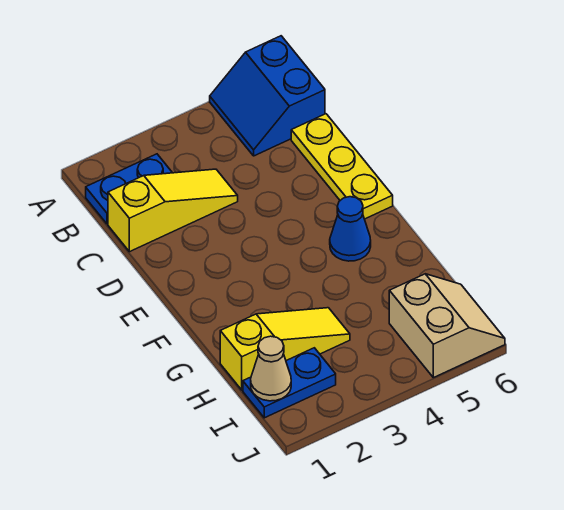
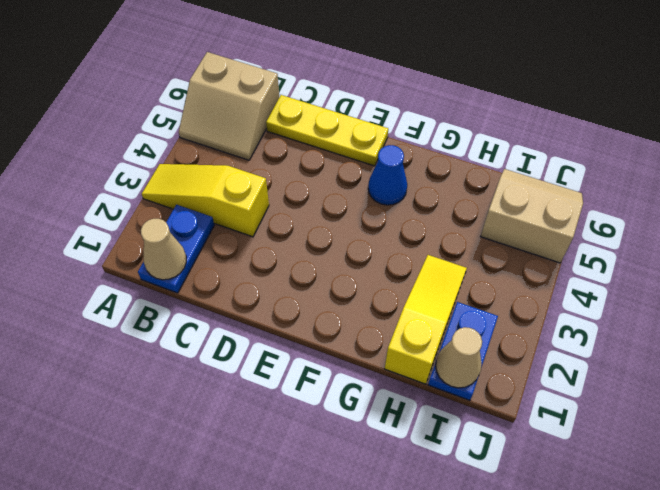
blue slope A5:B6 level 1 top 6 -> tan slope A5:B6 level 1 top 6
none -> tan cone B1 level 2
yellow slope C1:C3 level 1 top 1 -> yellow slope A3:C3 level 1 top C

